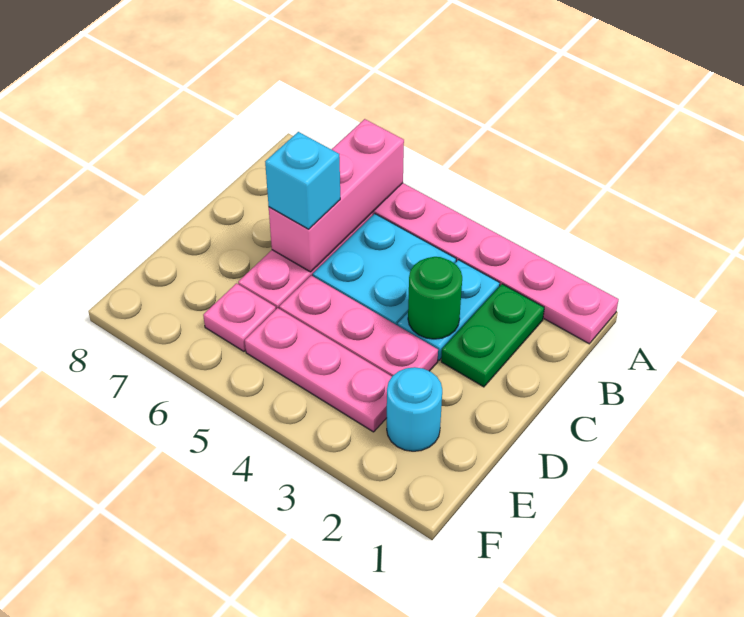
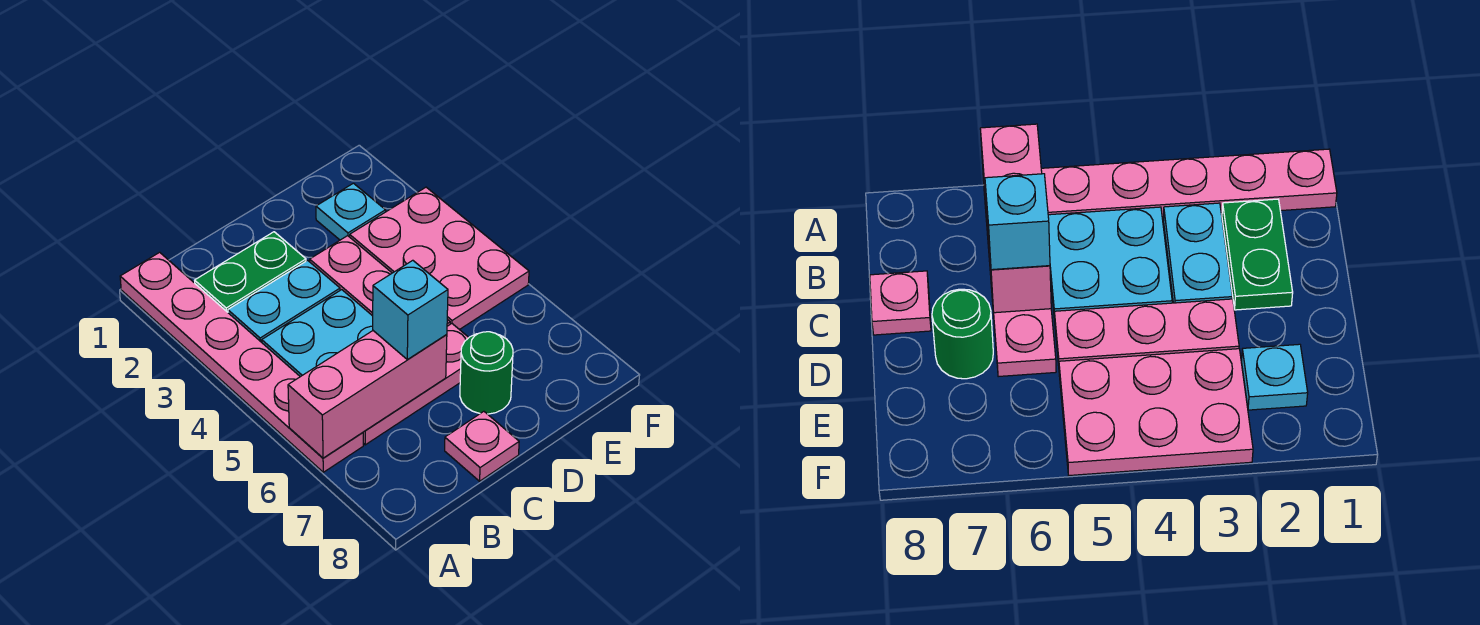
green round brick C3 level 2 -> green round brick D7 level 1
cyan round brick E2 level 1 -> cyan plate E2 level 1
pink plate E3:E5 level 1 -> pink plate E3:F5 level 1
pink plate E6 level 1 -> pink plate C8 level 1

